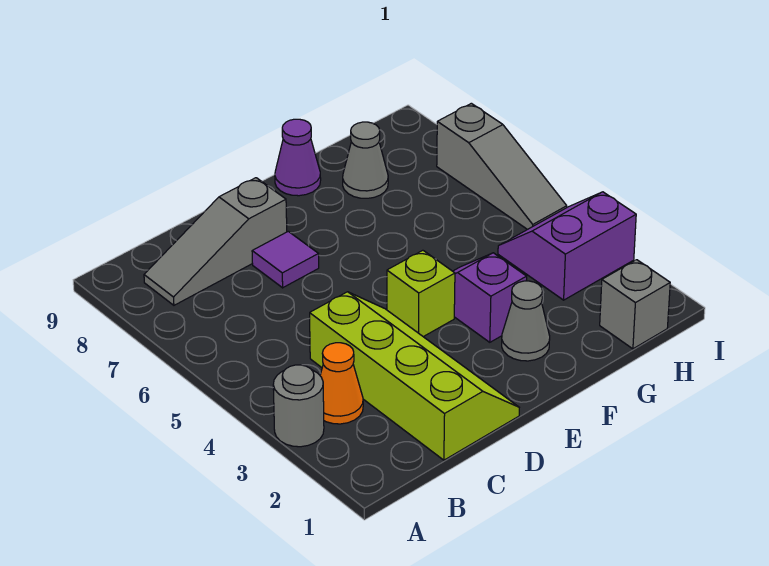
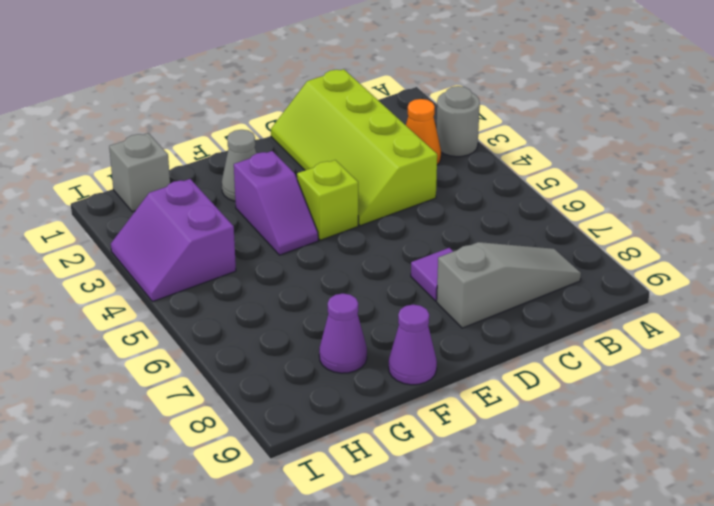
grey cone G8 level 1 -> purple cone G8 level 1
purple slope H3:I4 level 1 top 3 -> purple slope H3:I4 level 1 top H
grey slope I5:I7 level 1 top 7 -> none

